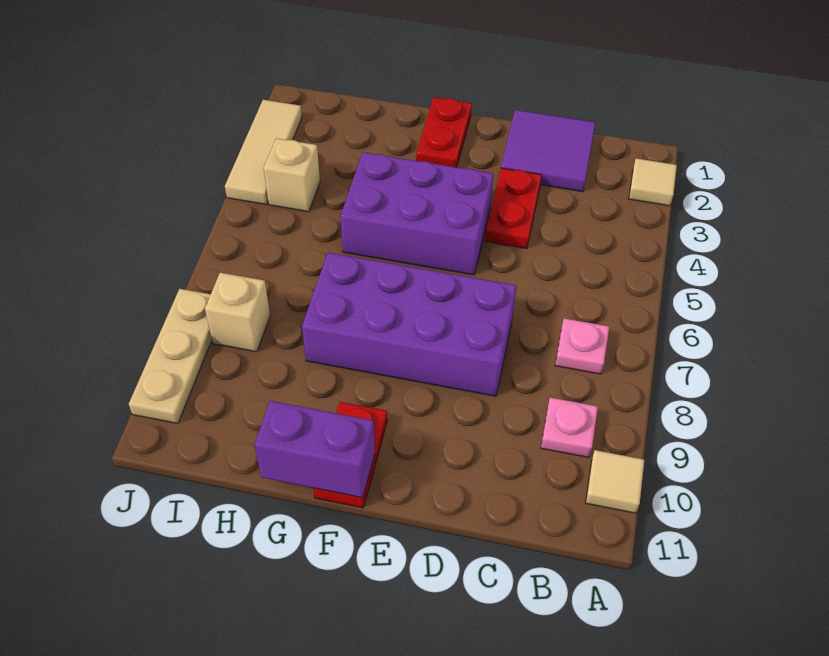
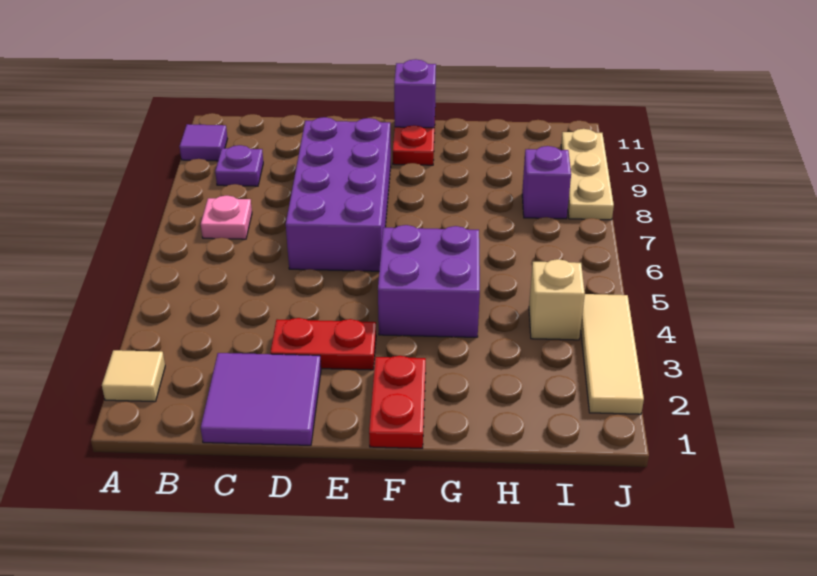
tan tile A10 level 1 -> purple tile A10 level 1
pink plate B9 level 1 -> purple plate B9 level 1
red plate D3:D4 level 1 -> red plate D3:E3 level 1
purple brick D7:G8 level 1 -> purple brick D6:E9 level 1
purple brick E4:G5 level 1 -> purple brick F4:G5 level 1
purple brick F11:G11 level 2 -> purple brick F11 level 2
tan brick I8 level 1 -> purple brick I8 level 1

